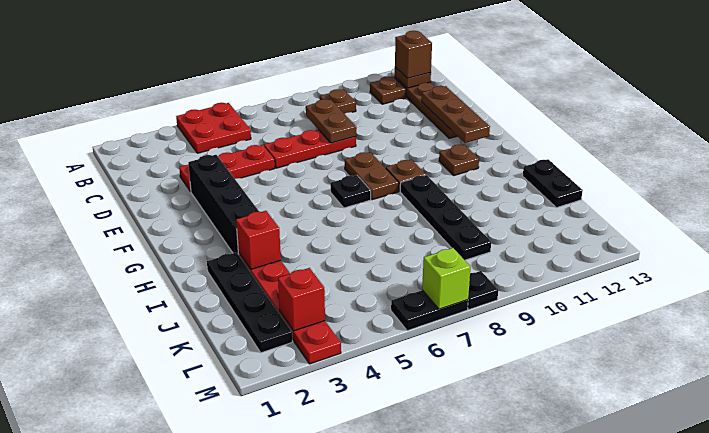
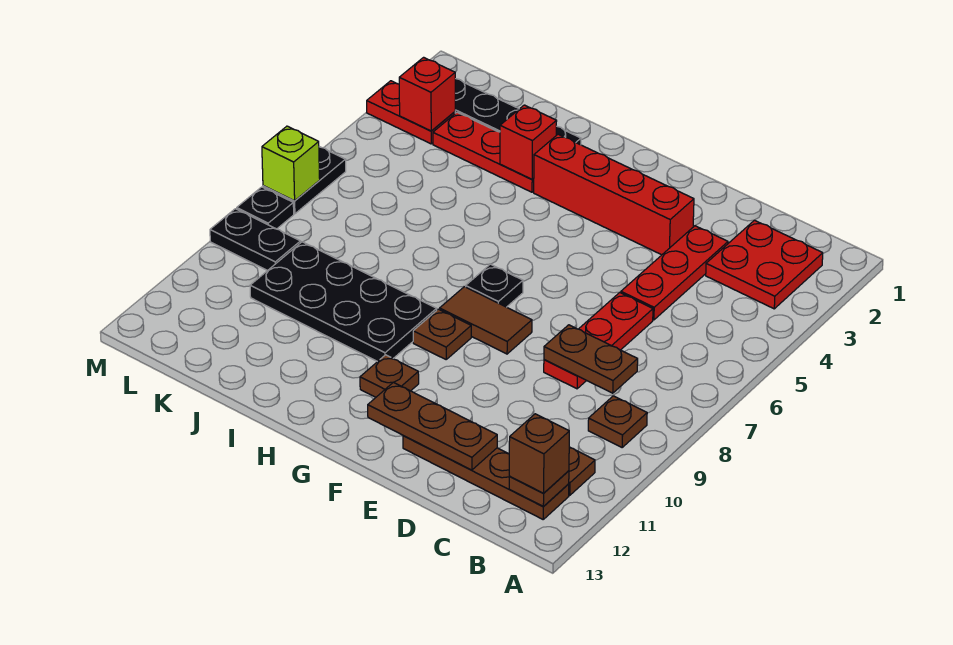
red plate A4:B5 level 1 -> red plate B2:C3 level 1
black brick E3:H3 level 1 -> red brick E3:H3 level 1
brown plate F8:G8 level 1 -> brown tile F8:G8 level 1
black plate H9:K9 level 1 -> black plate H9:K10 level 1
black plate I13:J13 level 1 -> black plate L9:M9 level 1

